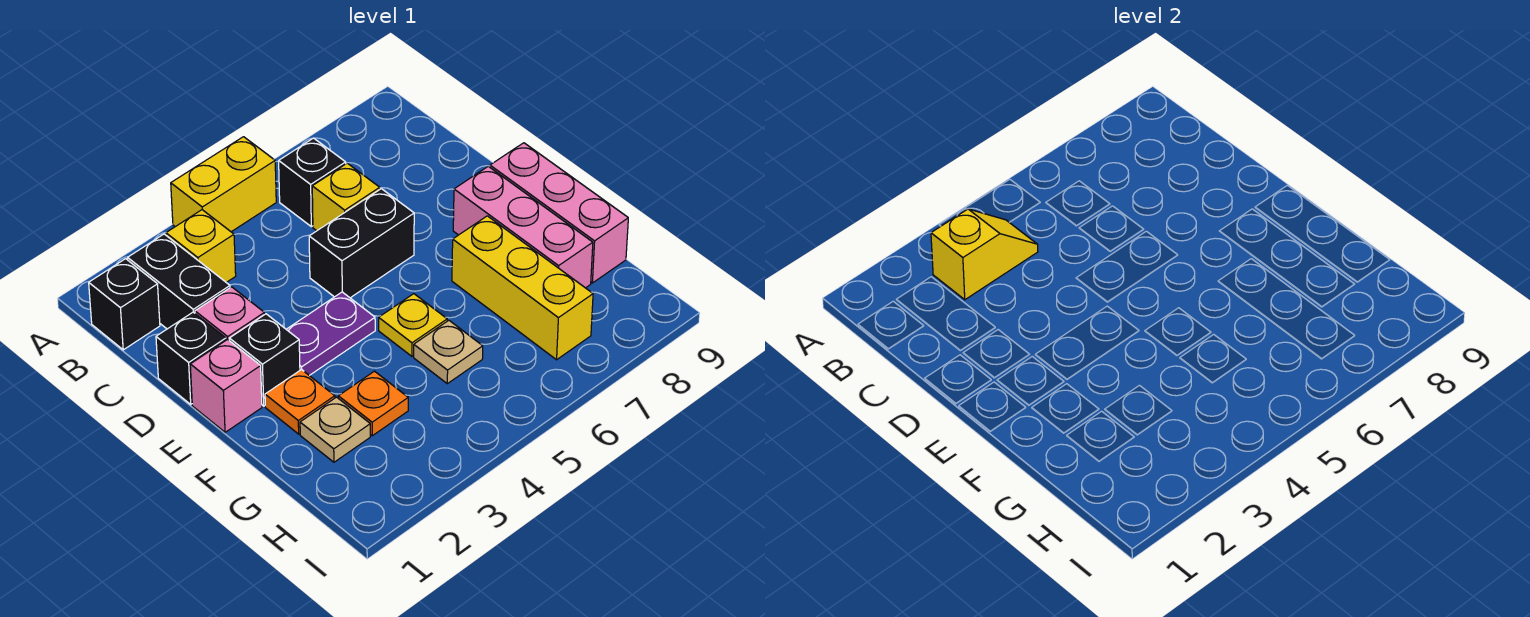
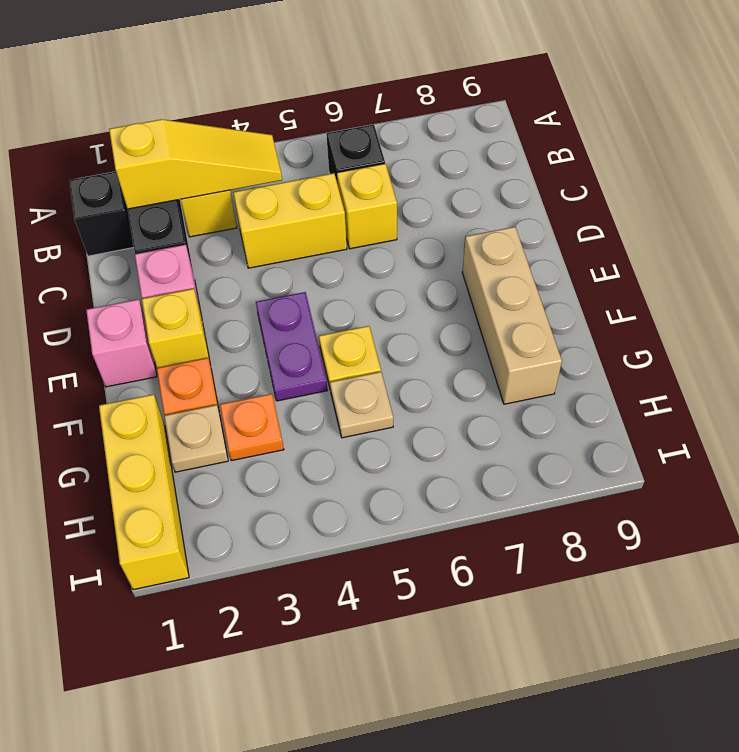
yellow brick A4:A5 level 1 -> yellow brick C4:C5 level 1
yellow slope B3:B4 level 2 top 3 -> yellow slope B2:B4 level 2 top 2
black brick D1 level 1 -> none
black brick D5:D6 level 1 -> none
black brick E2 level 1 -> yellow brick E2 level 1
purple plate E3:E4 level 1 -> purple plate E4:F4 level 1
pink brick E8:G8 level 1 -> tan brick E8:G8 level 1
pink brick E9:G9 level 1 -> none
yellow brick F7:H7 level 1 -> yellow brick G1:I1 level 1

